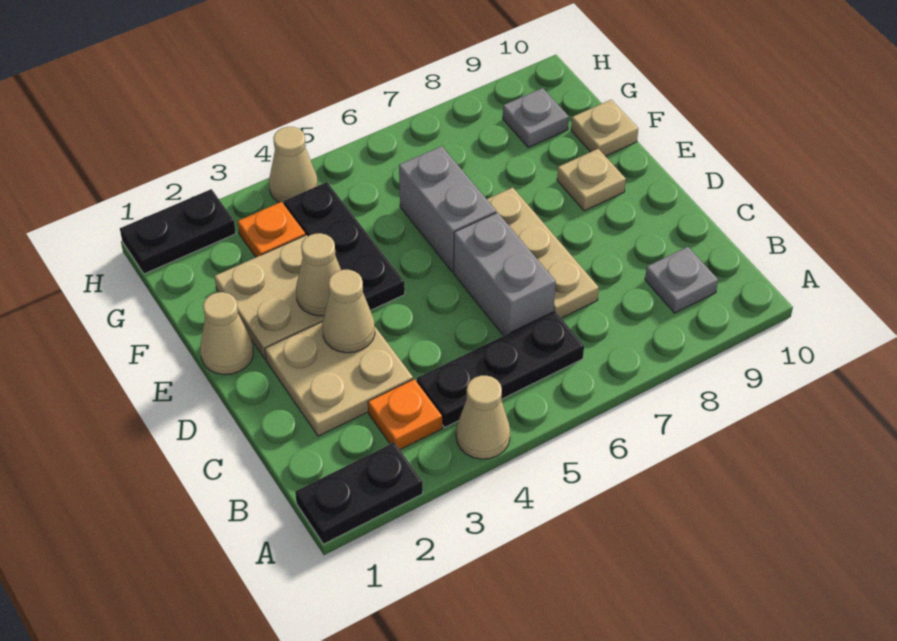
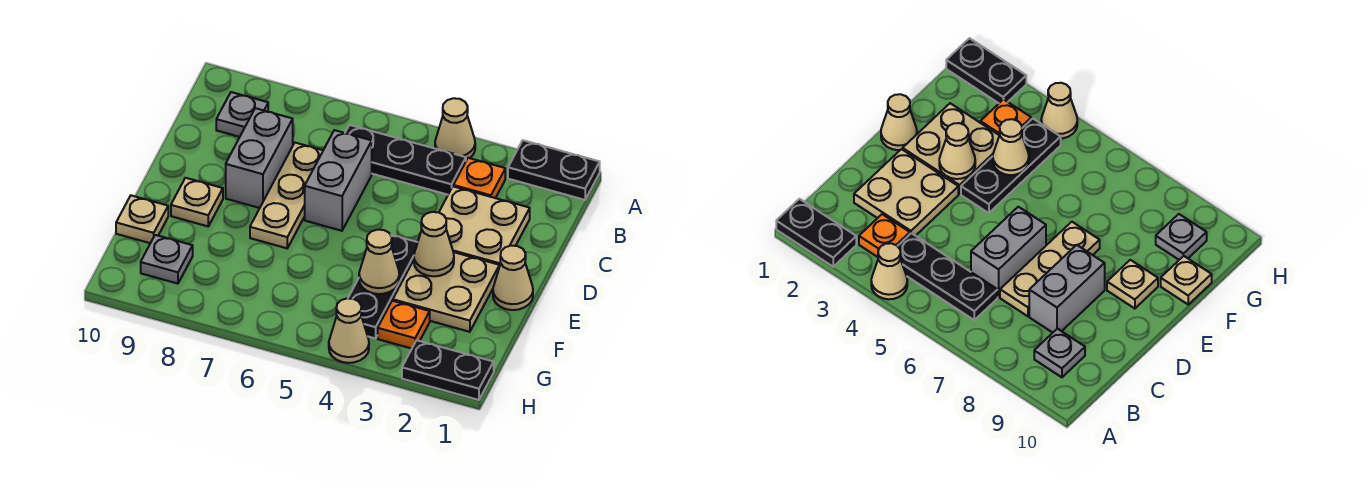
tan cone D3 level 2 -> tan cone F4 level 2
grey brick E6:F6 level 1 -> grey brick C8:D8 level 1

